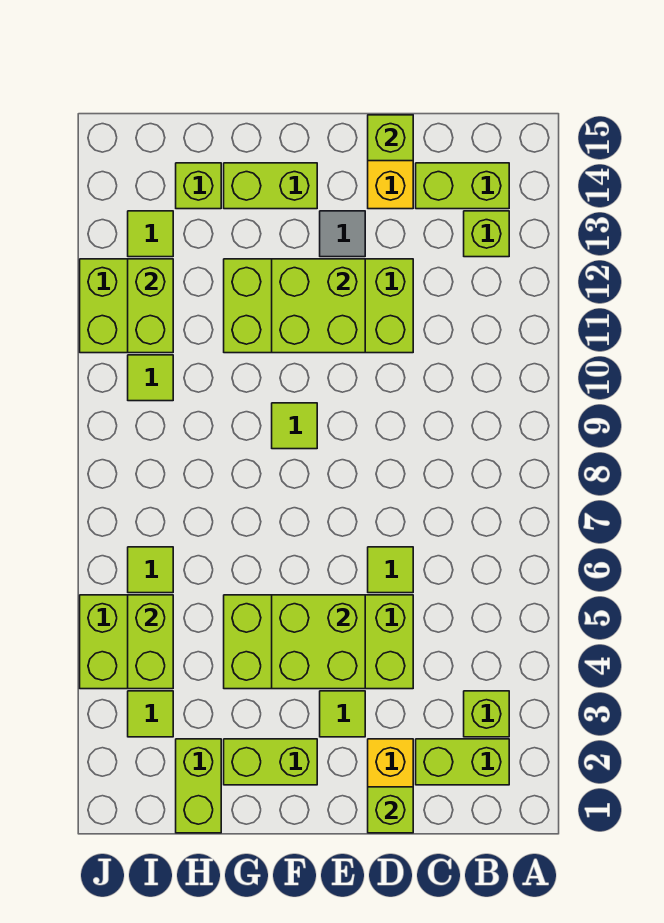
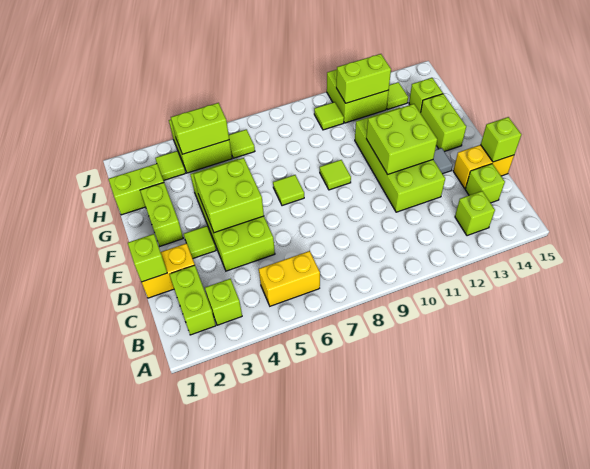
none -> yellow brick B5:B6 level 1
lime brick B14:C14 level 1 -> lime brick C14 level 1
lime tile D6 level 1 -> lime tile F7 level 1

